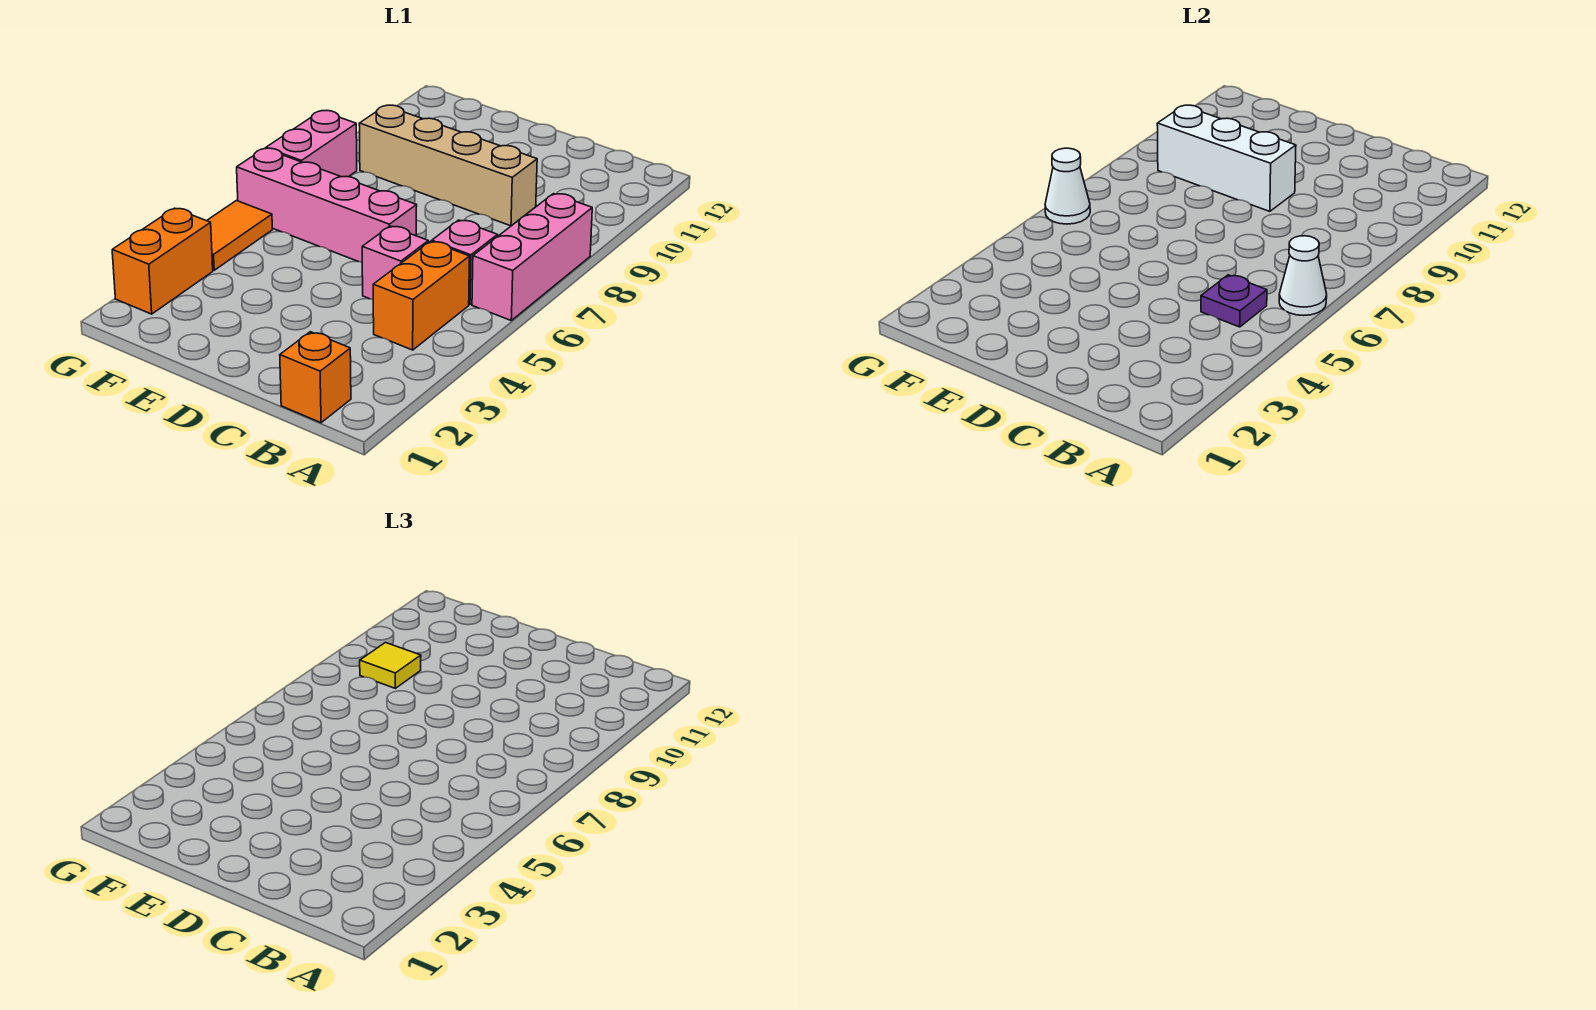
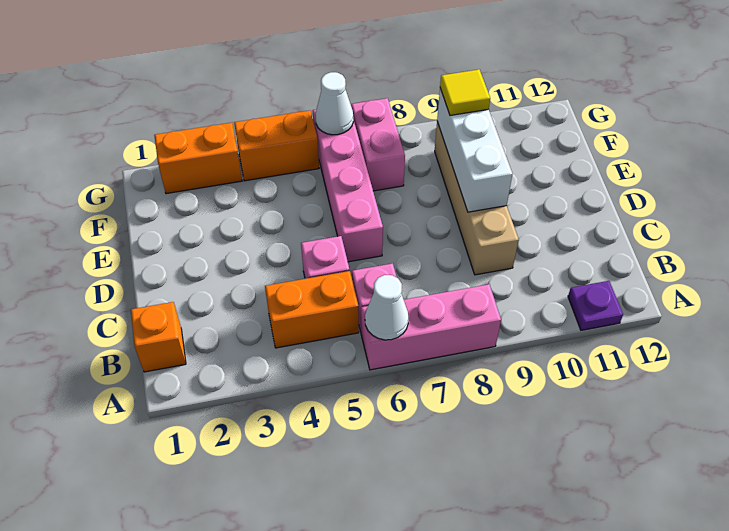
purple plate B5 level 2 -> purple plate A11 level 1
orange tile G4:G5 level 1 -> orange brick G4:G5 level 1
pink brick G7:G8 level 1 -> pink brick F7:G7 level 1

